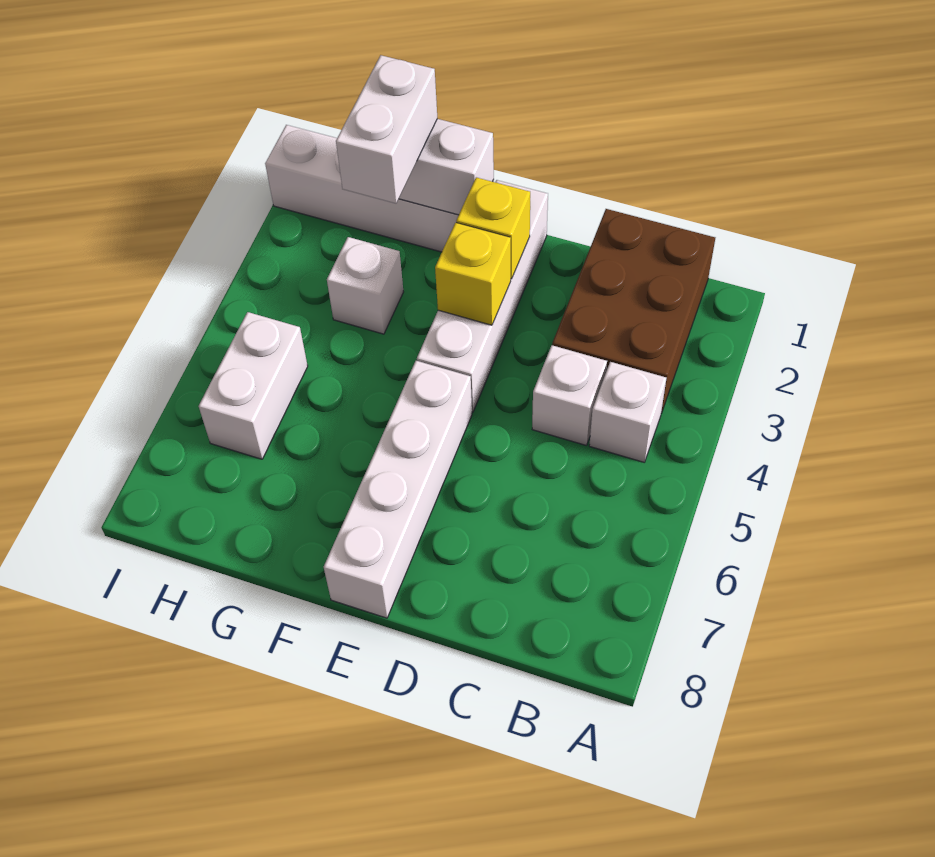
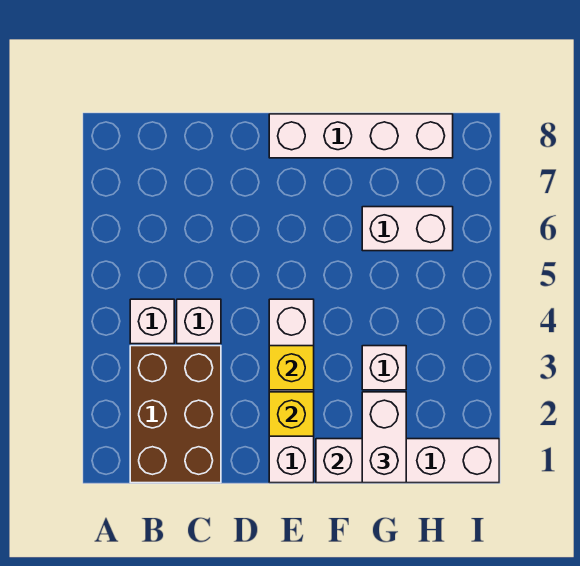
white brick E5:E8 level 1 -> white brick E8:H8 level 1
white brick H5:H6 level 1 -> white brick G6:H6 level 1

